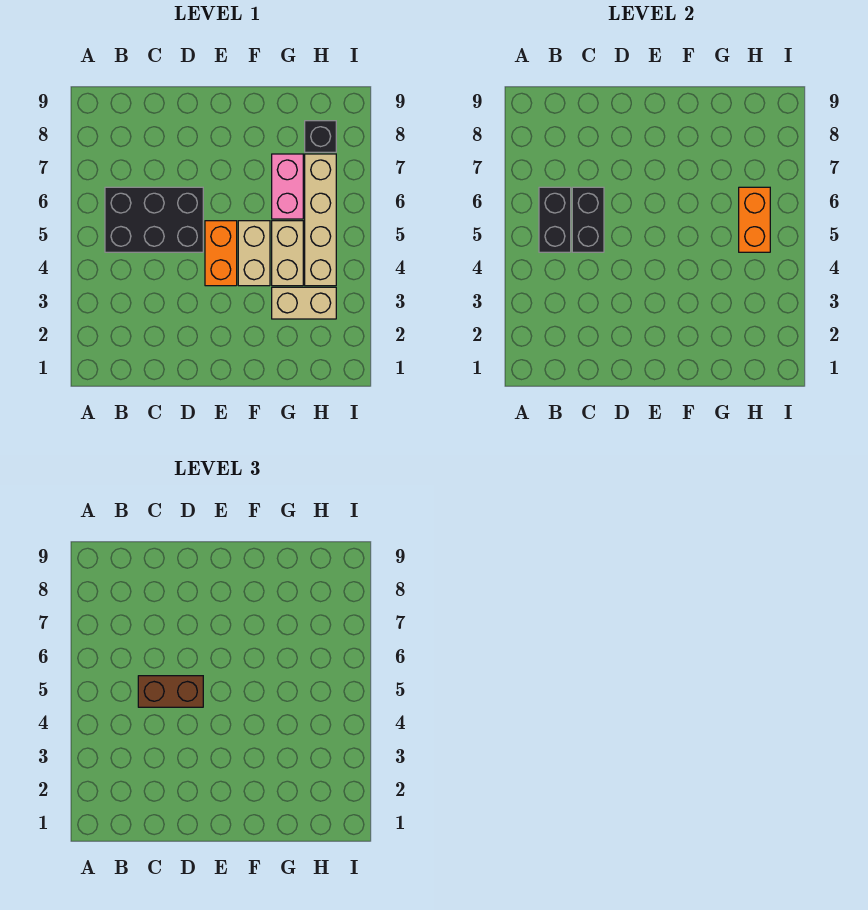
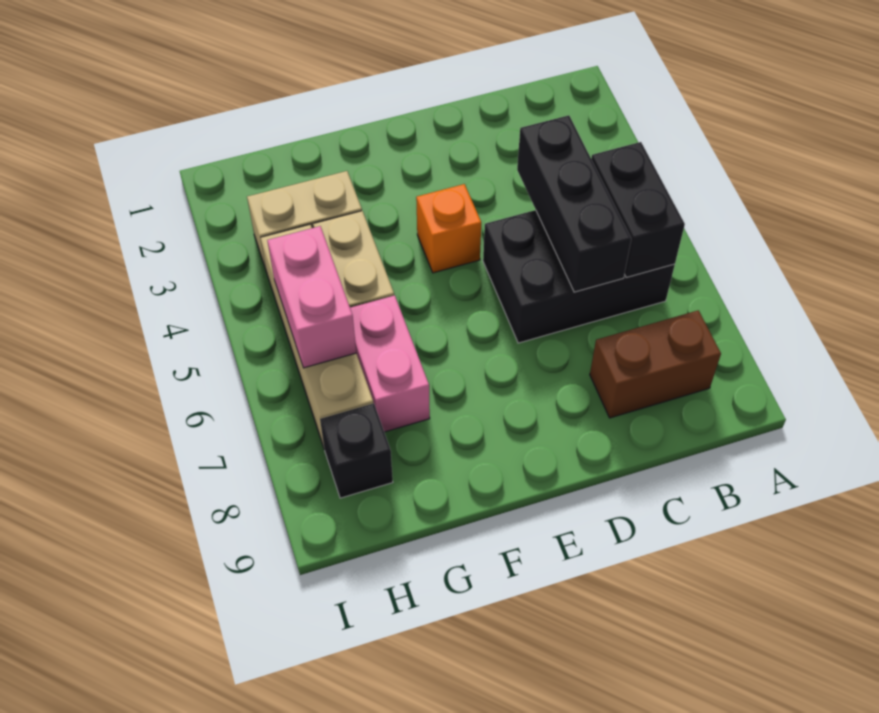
black brick C5:C6 level 2 -> black brick C4:C6 level 2
brown brick C5:D5 level 3 -> brown brick B8:C8 level 1
orange brick E4:E5 level 1 -> orange brick E4 level 1
tan brick F4:F5 level 1 -> none
orange brick H5:H6 level 2 -> pink brick H5:H6 level 2

